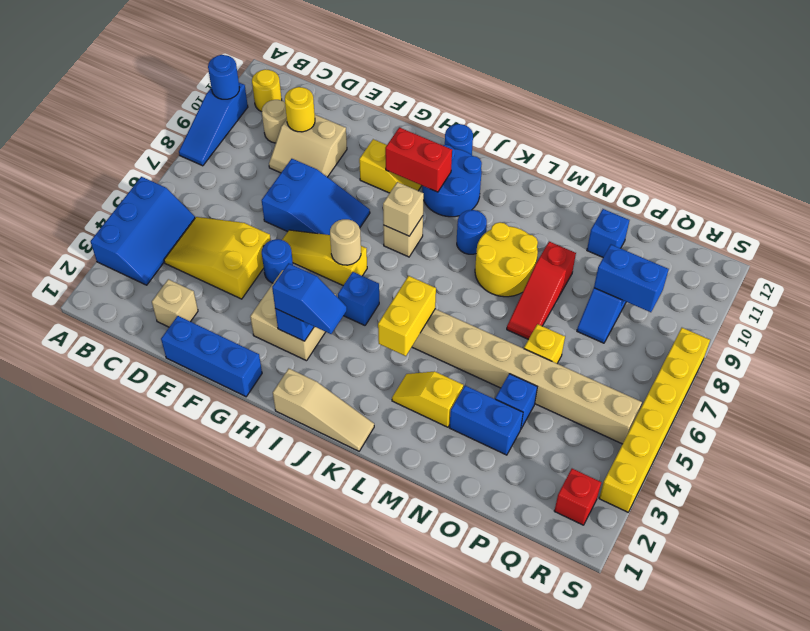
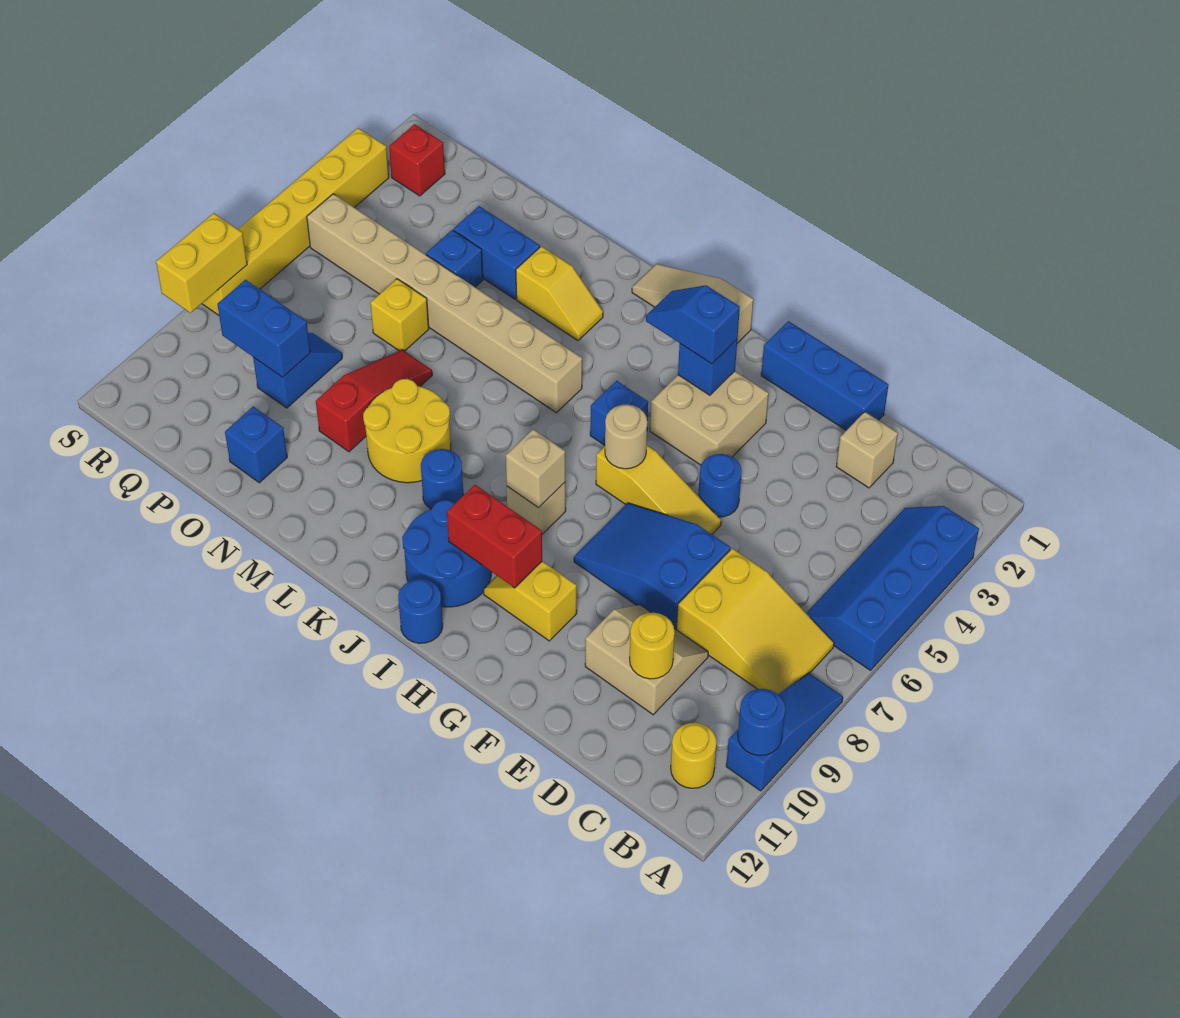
blue slope A3:B5 level 1 top A -> blue slope A3:B6 level 1 top A
yellow slope C4:E5 level 1 top E -> yellow slope B7:D8 level 1 top D
tan round brick C10 level 1 -> none
yellow brick K4:K5 level 2 -> yellow brick S8:S9 level 2

